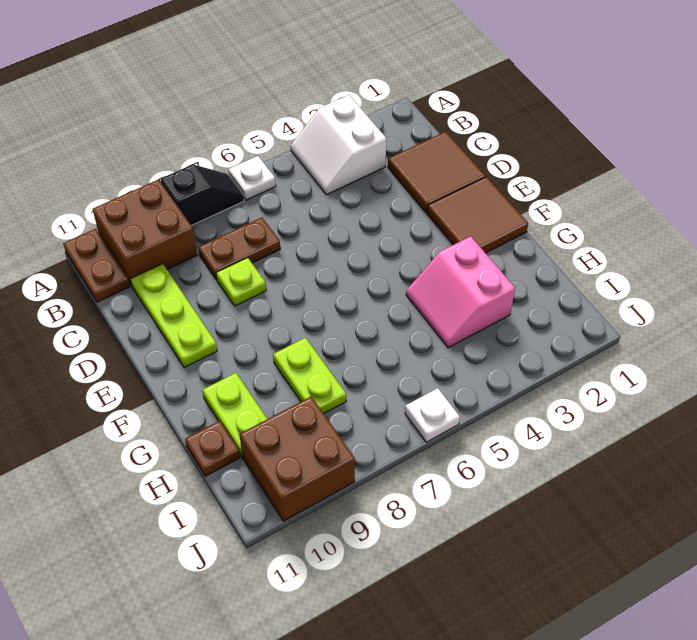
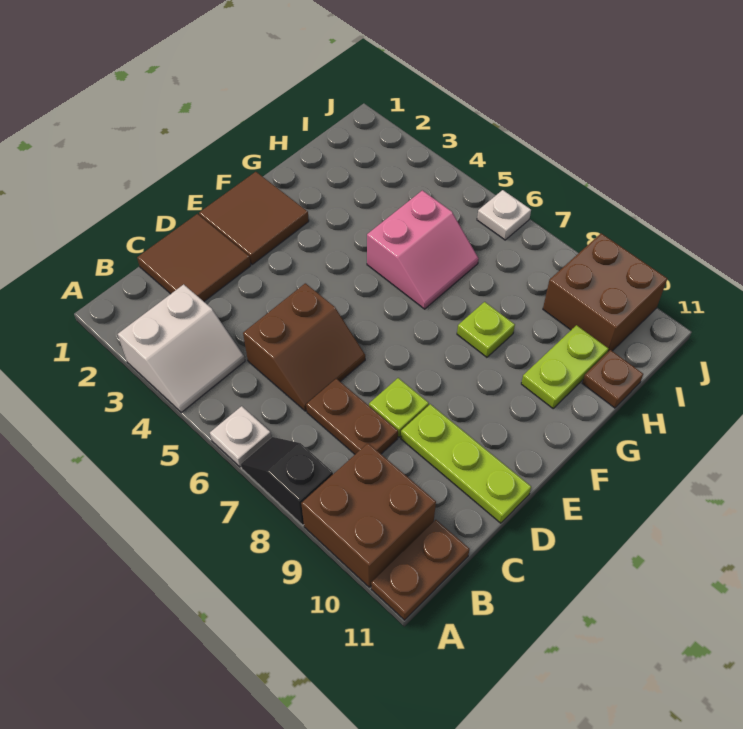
none -> brown slope C5:D6 level 1 top 5
lime plate C10:E10 level 1 -> lime plate D9:D11 level 1
pink slope G3:H4 level 1 top 3 -> pink slope G5:H6 level 1 top 5
lime plate G8:H8 level 1 -> lime plate G8 level 1

